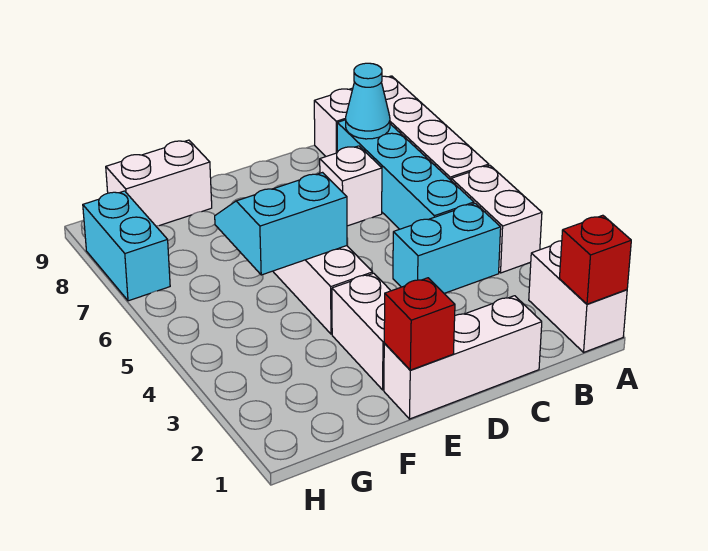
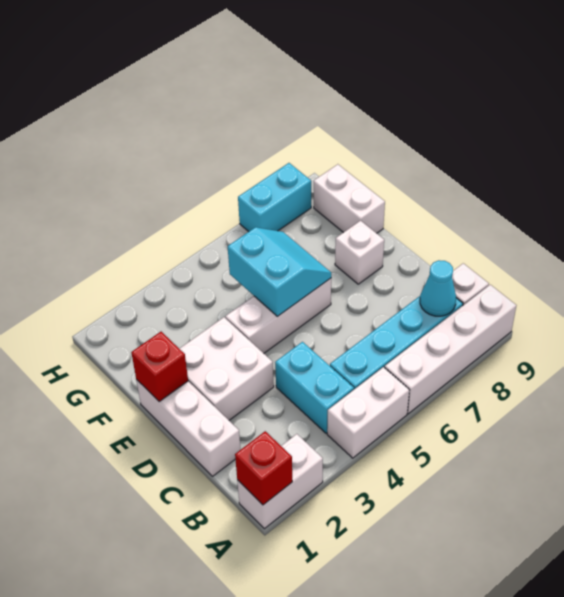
white brick C7 level 1 -> white brick E8 level 1
white brick E2:E3 level 1 -> white brick D2:E3 level 1

